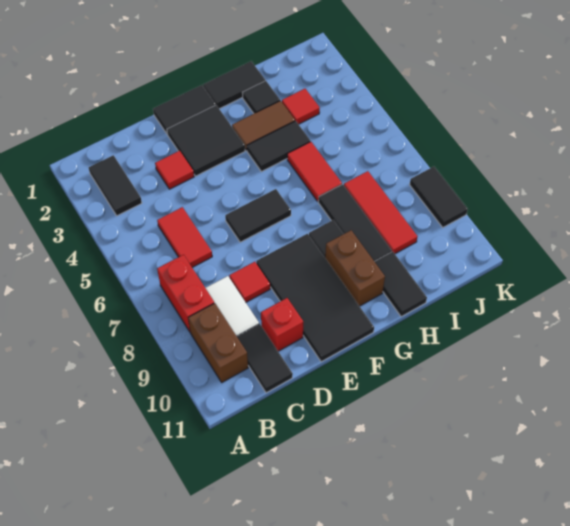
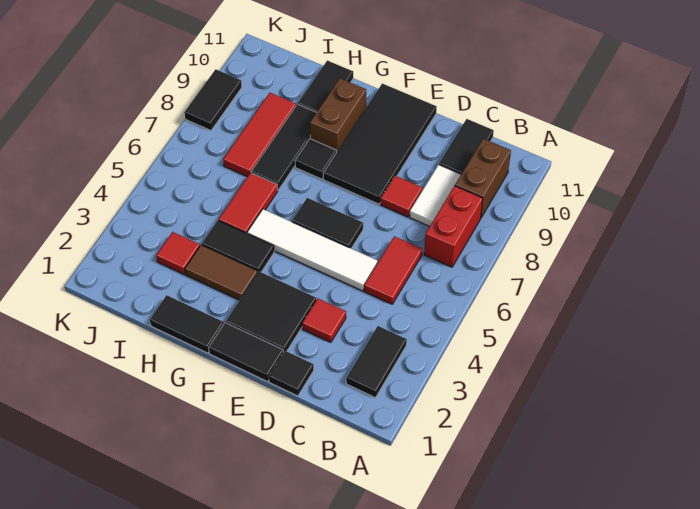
none -> white tile D5:G5 level 1
red brick D10 level 1 -> none
black tile H2 level 1 -> black tile D1 level 1

